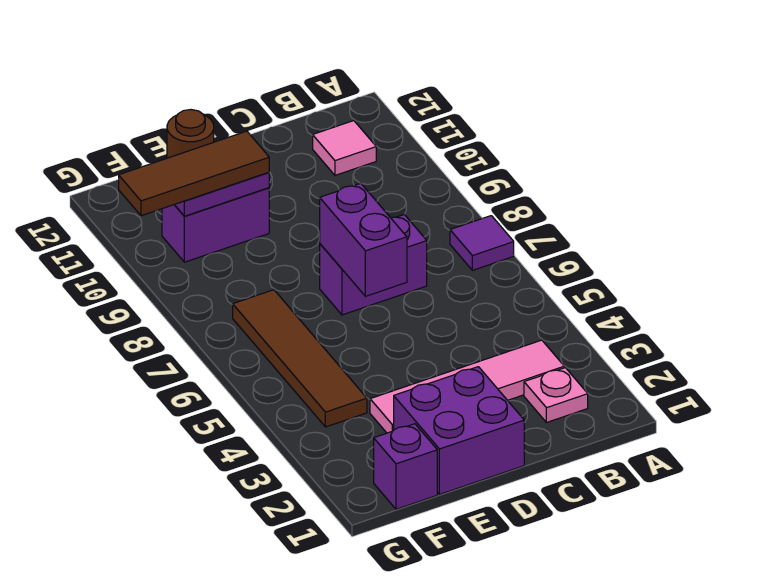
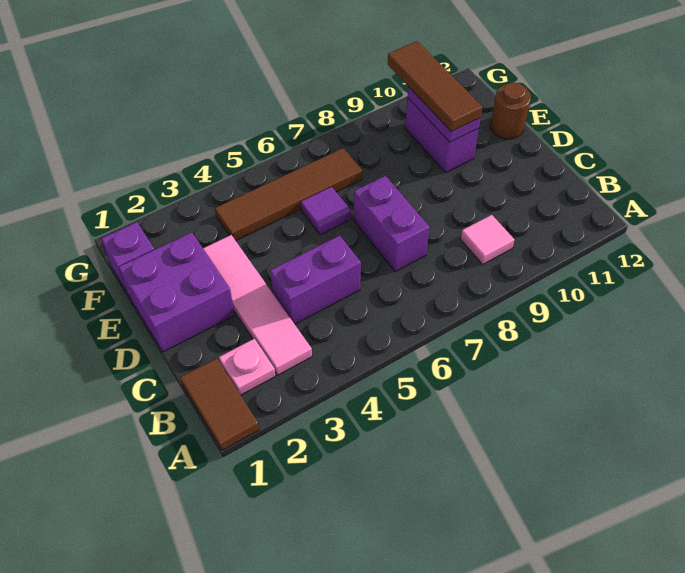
none -> brown tile A1:B1 level 1
purple tile A7 level 1 -> purple tile E6 level 1
pink tile B11 level 1 -> pink tile B9 level 1
purple brick D6:D7 level 2 -> purple brick C4:C5 level 1

